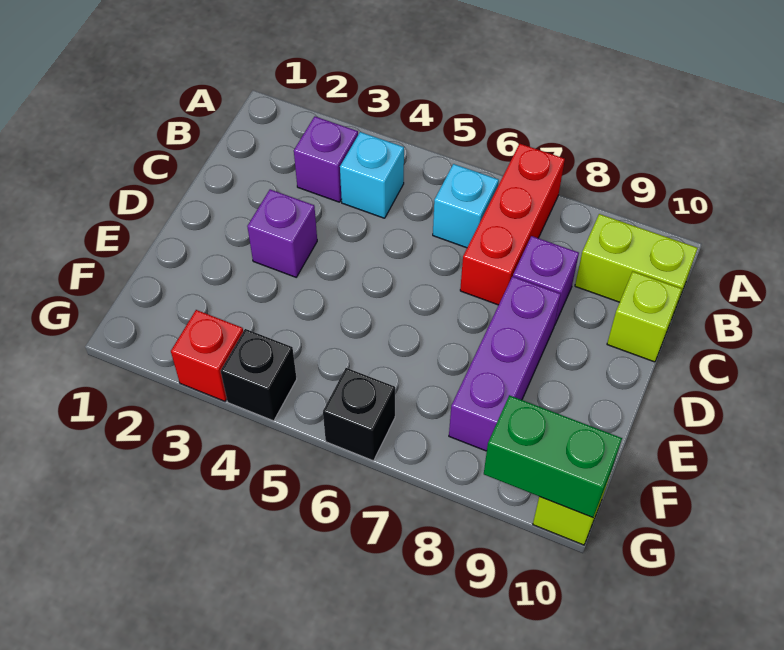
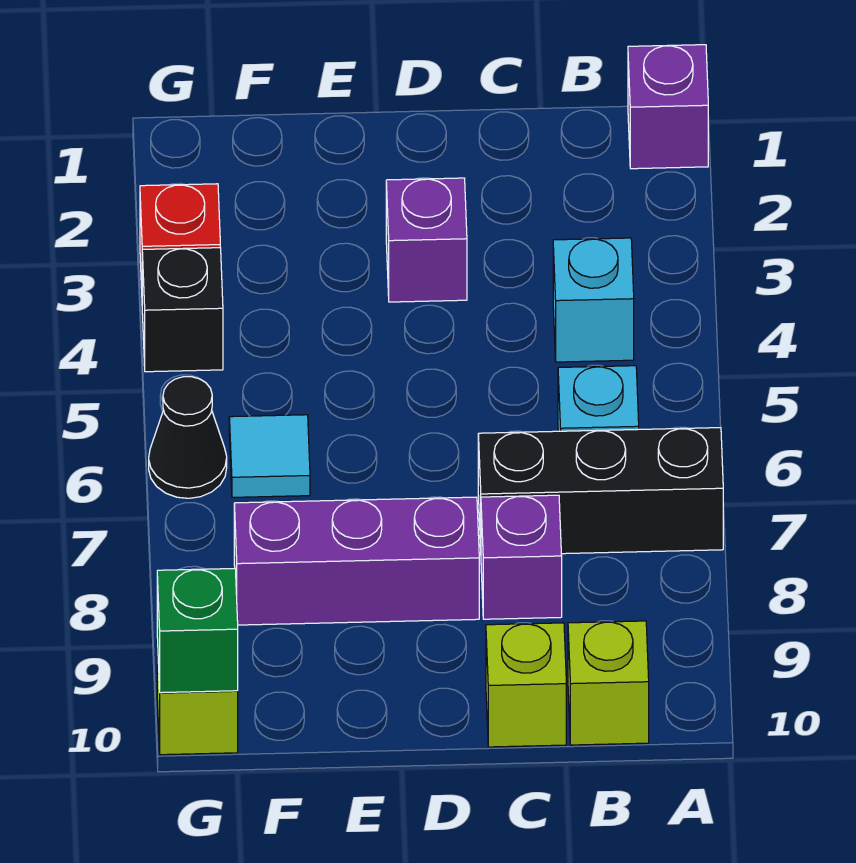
red brick A7:C7 level 1 -> black brick A7:C7 level 1
purple brick B3 level 1 -> purple brick A1 level 1
lime brick B9:B10 level 1 -> lime brick B10 level 1
none -> cyan tile F6 level 1
black brick G6 level 1 -> black cone G6 level 1
green brick G9:G10 level 2 -> green brick G10 level 2

